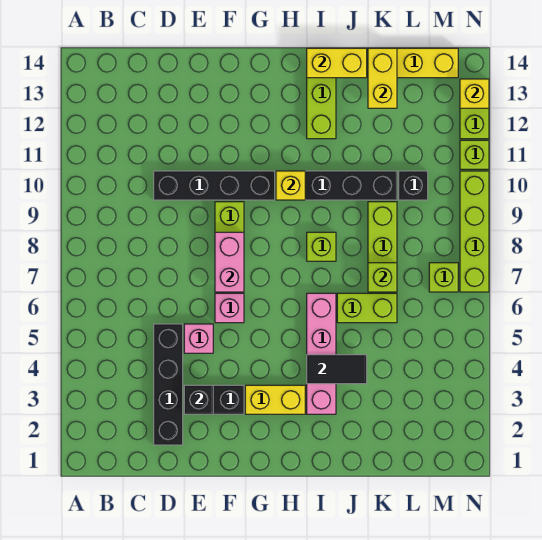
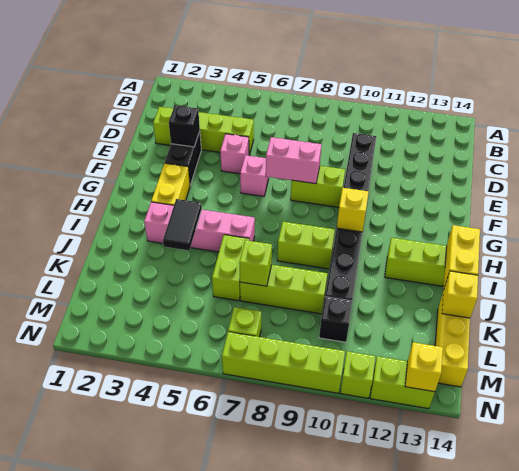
black brick D2:D5 level 1 -> lime brick D2:D5 level 1
lime brick I8 level 1 -> lime brick I8:I9 level 1
yellow brick K13:K14 level 2 -> yellow brick K14 level 2

